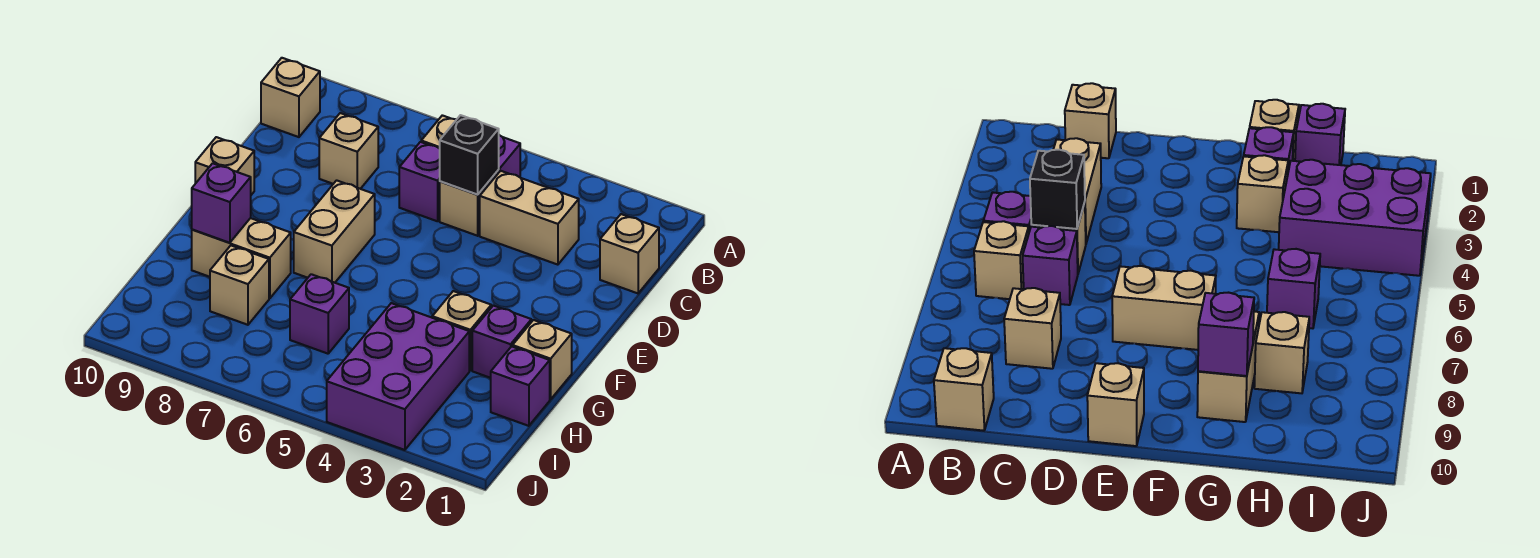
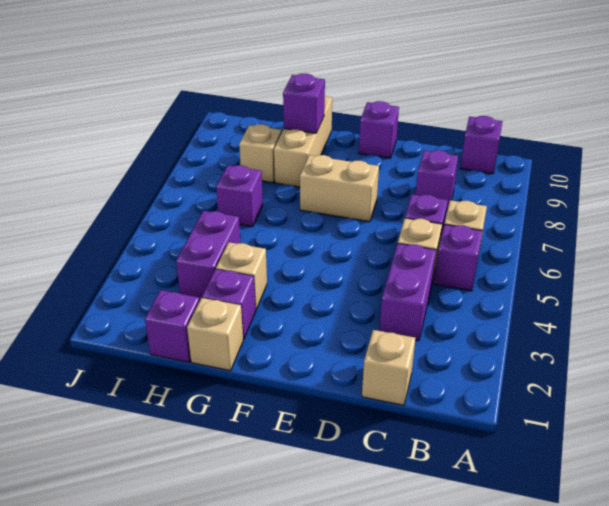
tan brick B10 level 1 -> purple brick B10 level 1
tan brick C3:C4 level 1 -> purple brick C3:C4 level 1
black brick C5 level 2 -> none
tan brick C8 level 1 -> purple brick C8 level 1
tan brick E10 level 1 -> purple brick E10 level 1
tan brick G8:G9 level 1 -> tan brick G8:G10 level 1
purple brick H3:J4 level 1 -> purple brick H3:H4 level 1

